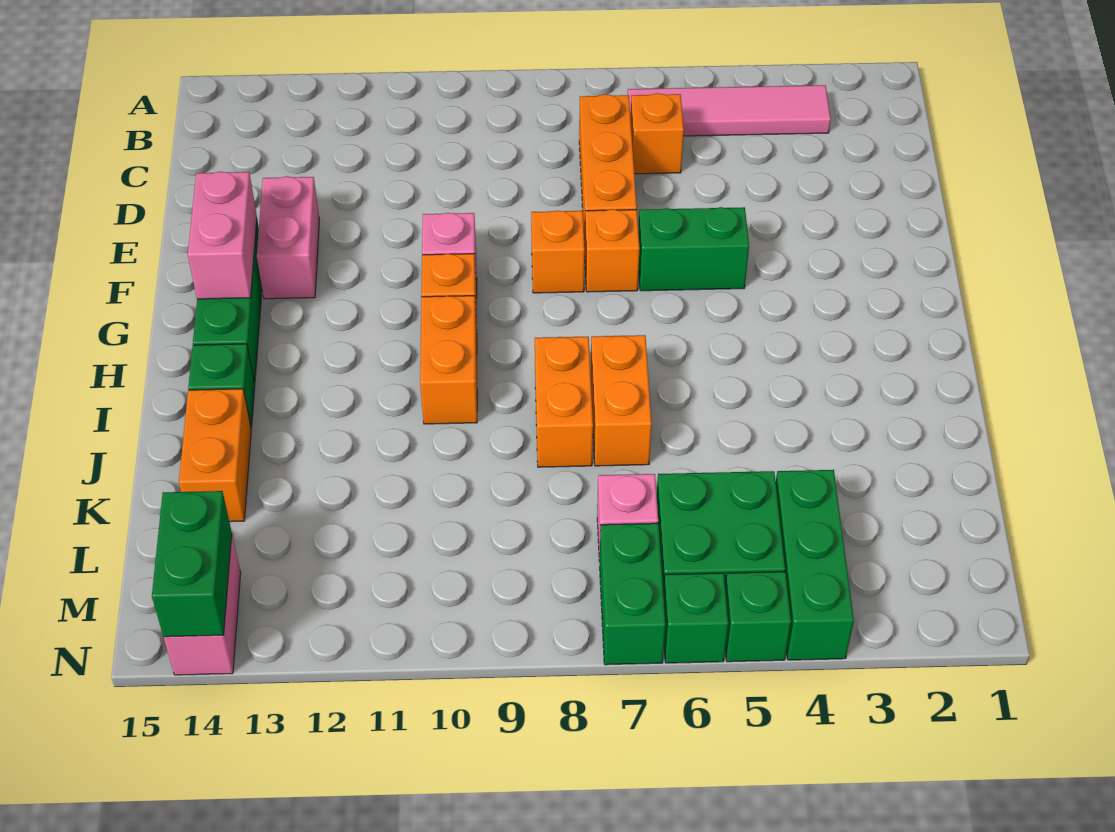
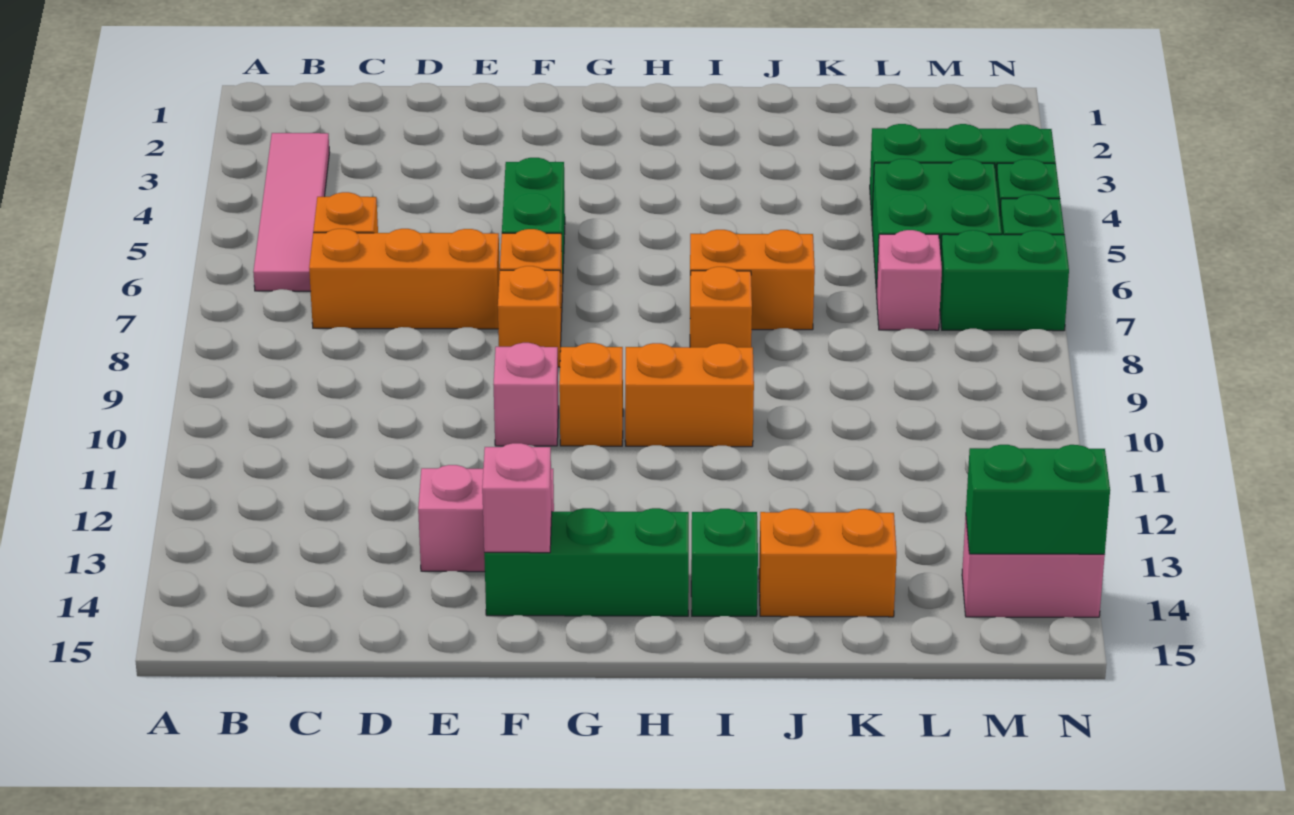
pink brick F14:G14 level 2 -> pink brick F14 level 2
orange brick I8:J8 level 1 -> orange brick I8 level 1

